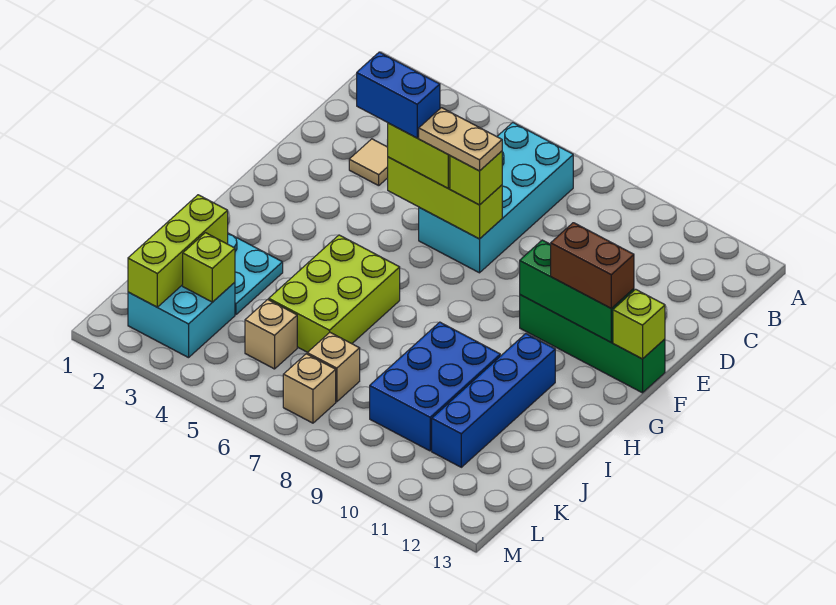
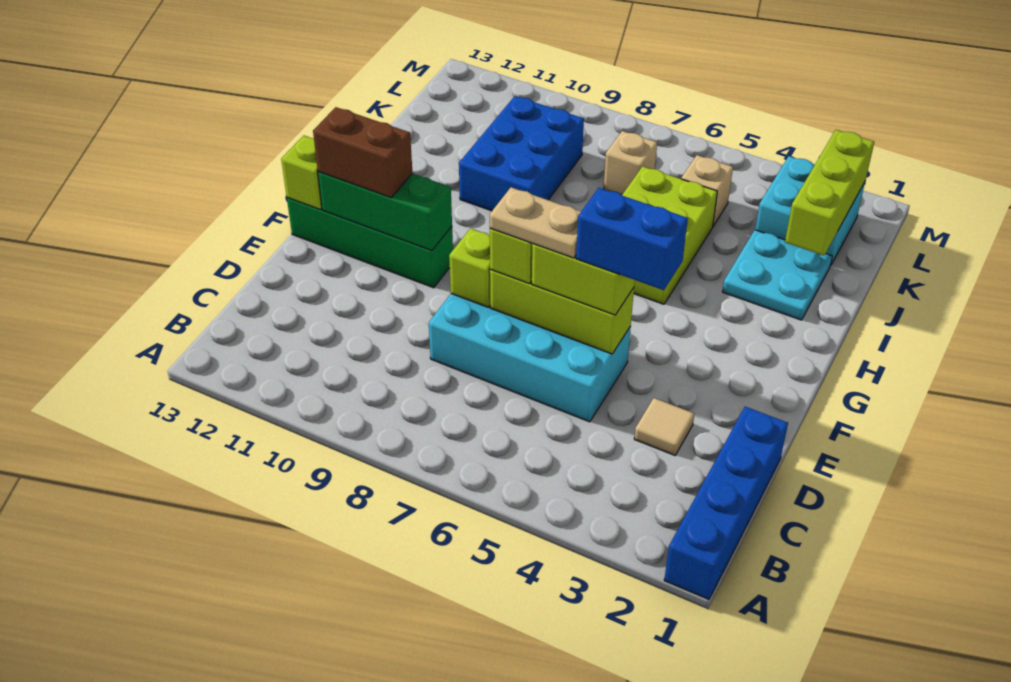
cyan brick B6:E7 level 1 -> cyan brick D5:E8 level 1
blue brick H11:K11 level 1 -> blue brick A1:D1 level 1
lime brick K3 level 2 -> lime brick E8 level 2
tan brick L7 level 1 -> none

